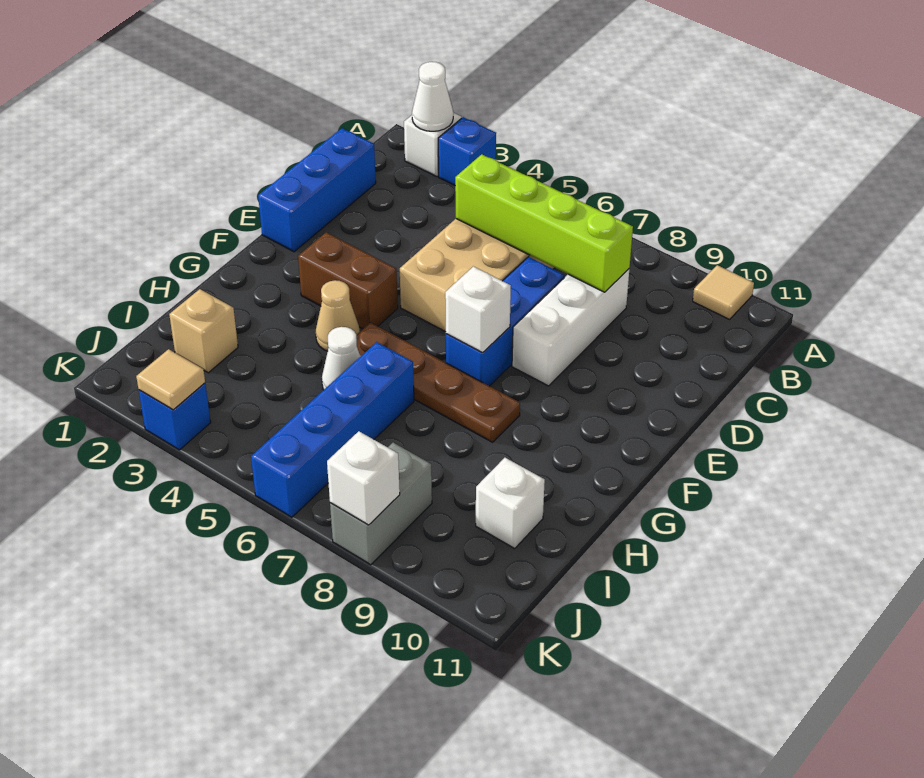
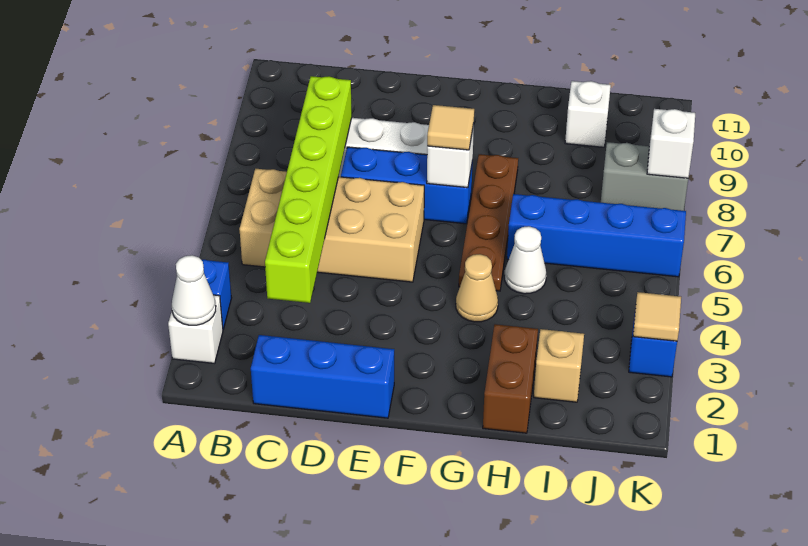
tan tile A10 level 1 -> tan tile F7 level 3
lime brick C5:C8 level 2 -> lime brick C3:C8 level 2
brown brick F3:F4 level 1 -> brown brick H1:H2 level 1

